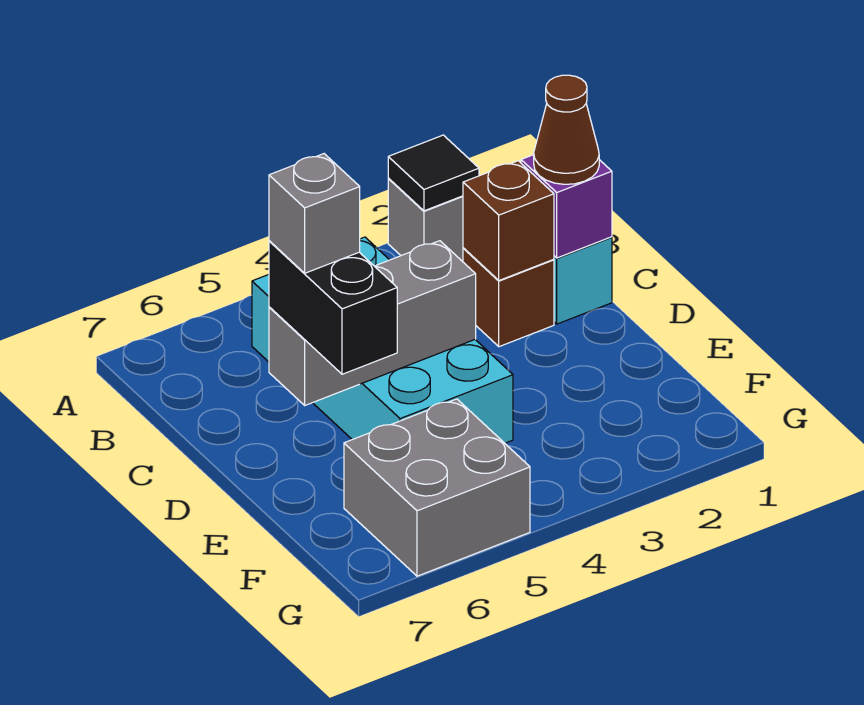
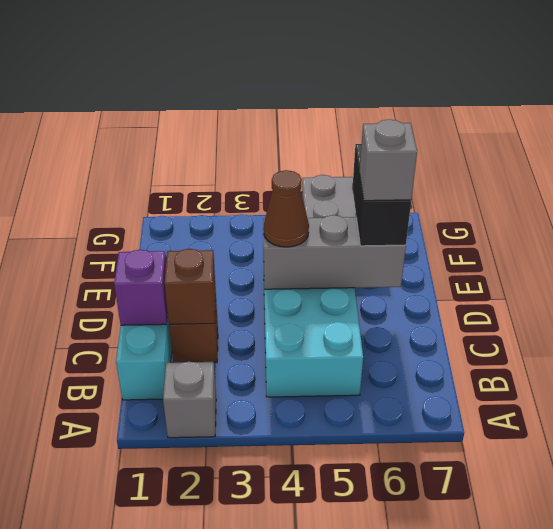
black tile A2 level 2 -> none
brown cone C1 level 3 -> brown cone D4 level 3

